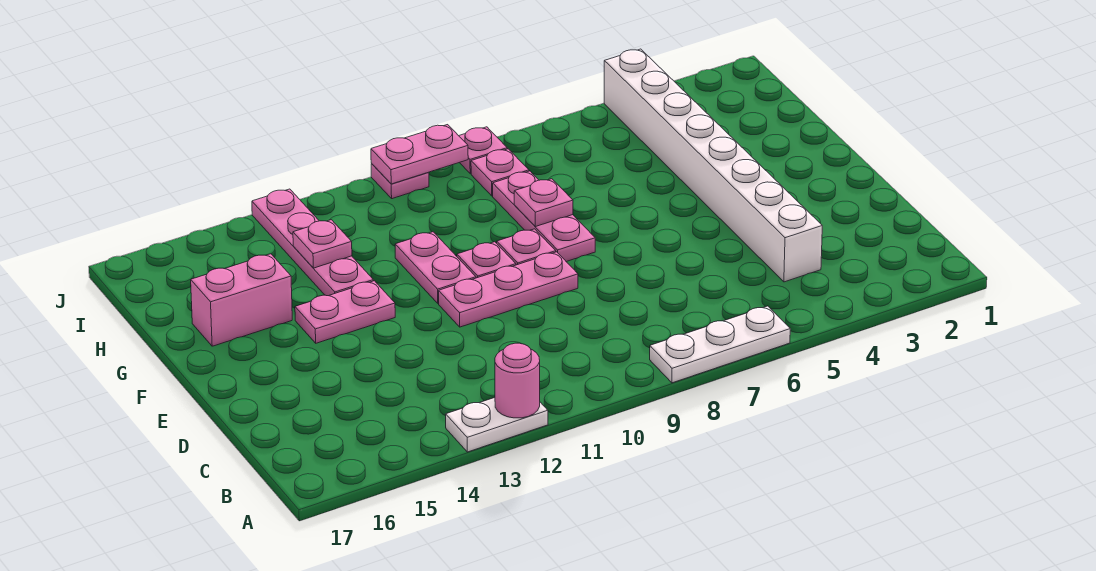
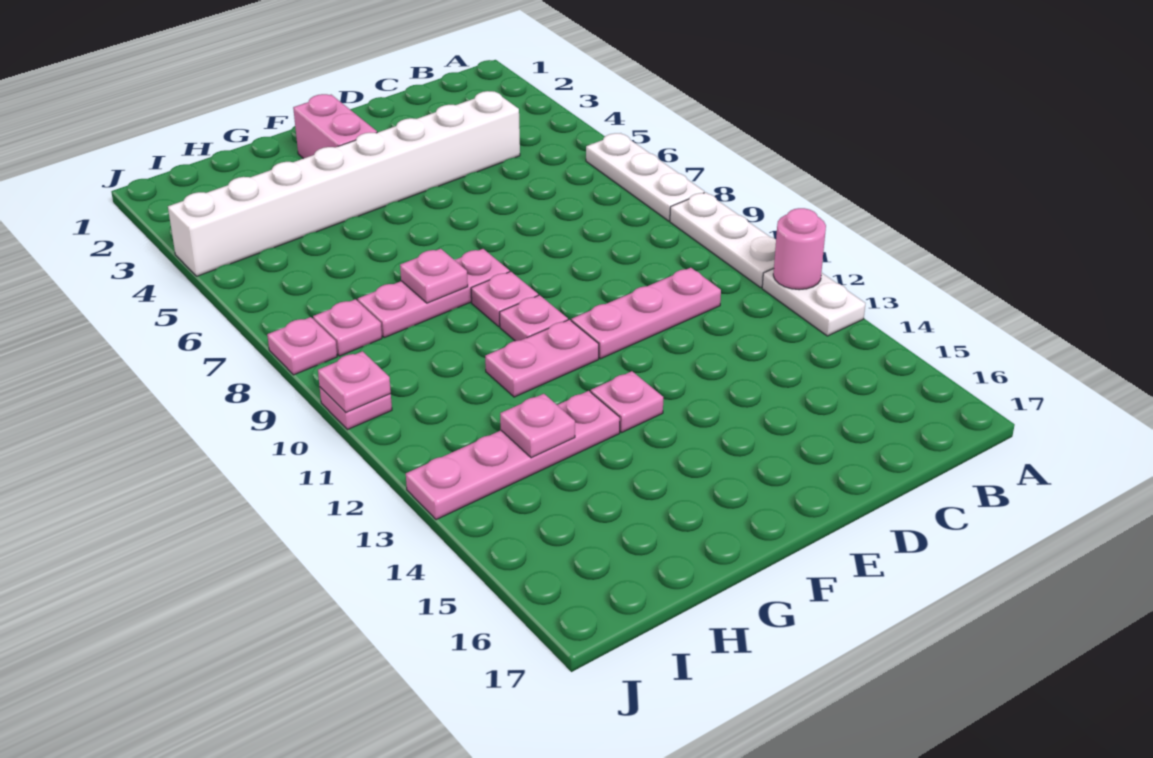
none -> white plate A9:A11 level 1
pink plate E9:E11 level 1 -> pink plate C11:E11 level 1
pink plate F13:F14 level 1 -> pink plate F13 level 1
pink brick G15:G16 level 1 -> pink brick F2:F3 level 1
pink plate J9:J10 level 2 -> pink plate J10 level 2

